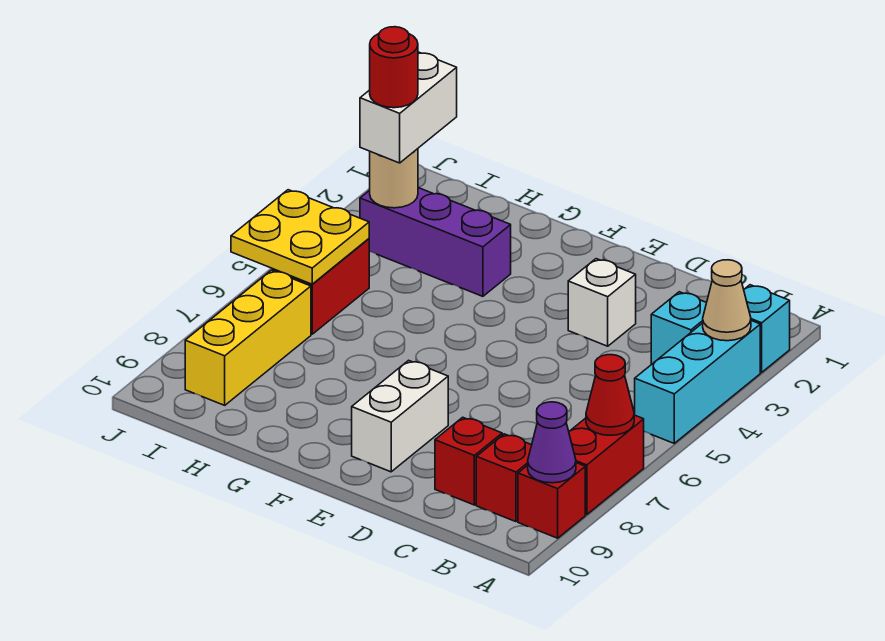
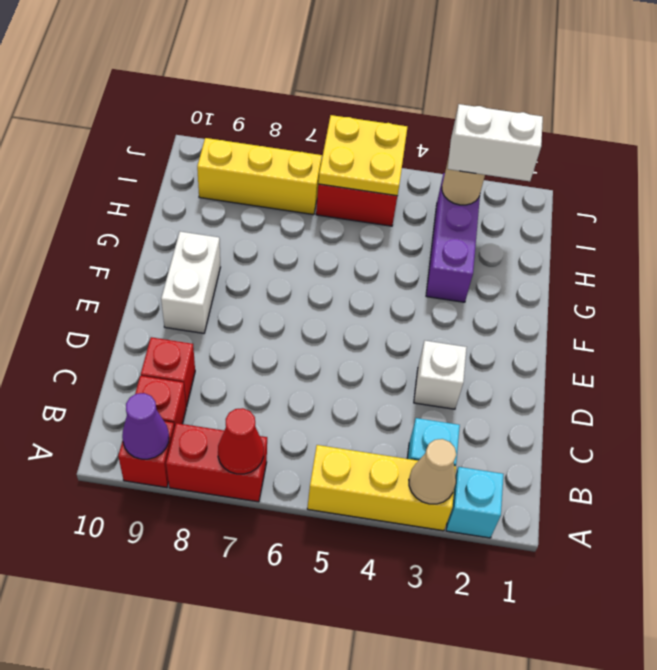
cyan brick A3:A5 level 1 -> yellow brick A3:A5 level 1
white brick E8:E9 level 1 -> white brick E9:F9 level 1
red round brick I3 level 4 -> none

